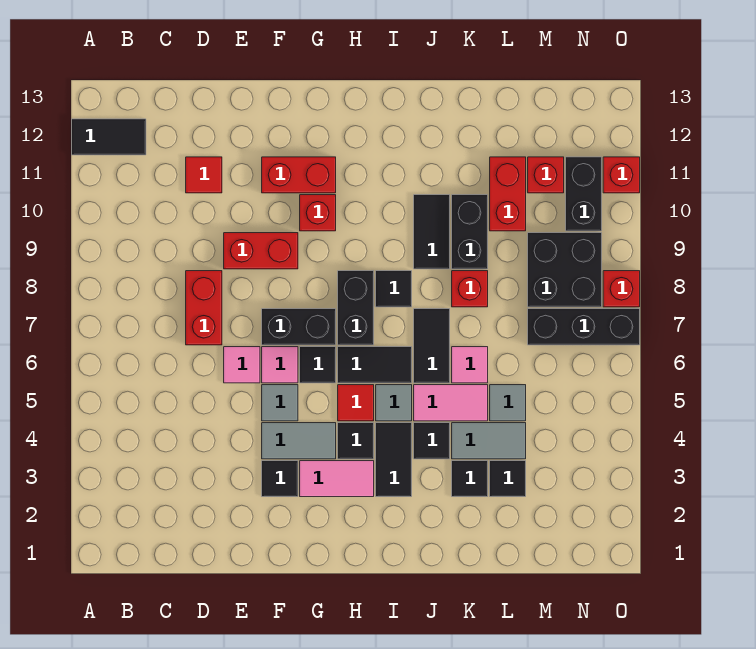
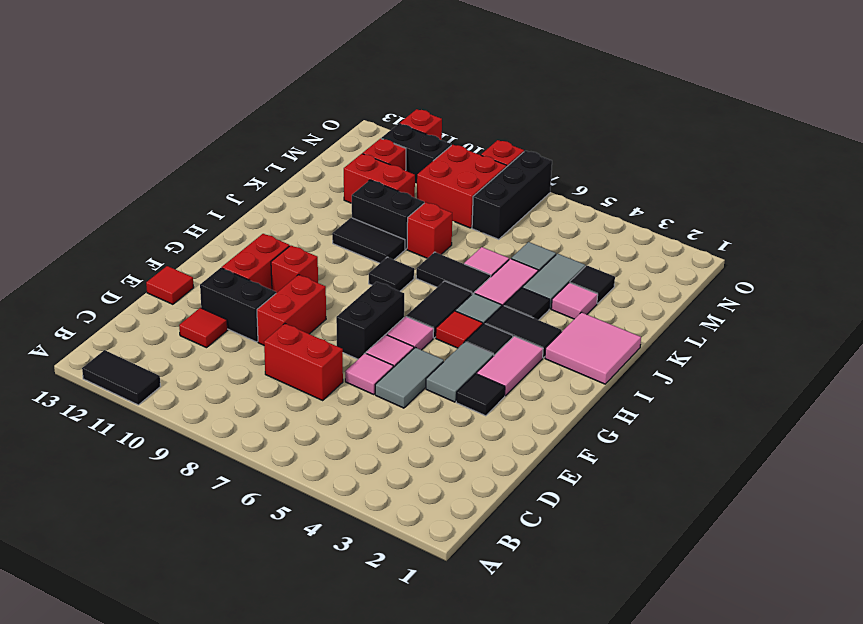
black tile A12:B12 level 1 -> black tile A11:A12 level 1
none -> red tile E13 level 1
grey tile F5 level 1 -> grey tile E5:F5 level 1
black tile G6 level 1 -> pink tile G6 level 1
black brick H7:H8 level 1 -> black brick E10:E11 level 1
none -> pink tile I1:J2 level 1
black tile K3 level 1 -> pink tile K3 level 1
black brick M8:N9 level 1 -> red brick M8:N9 level 1

